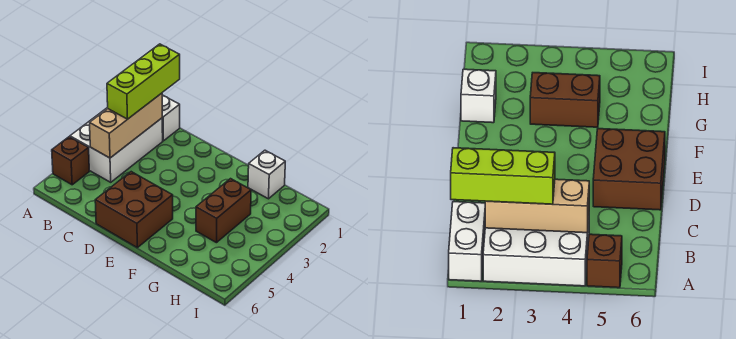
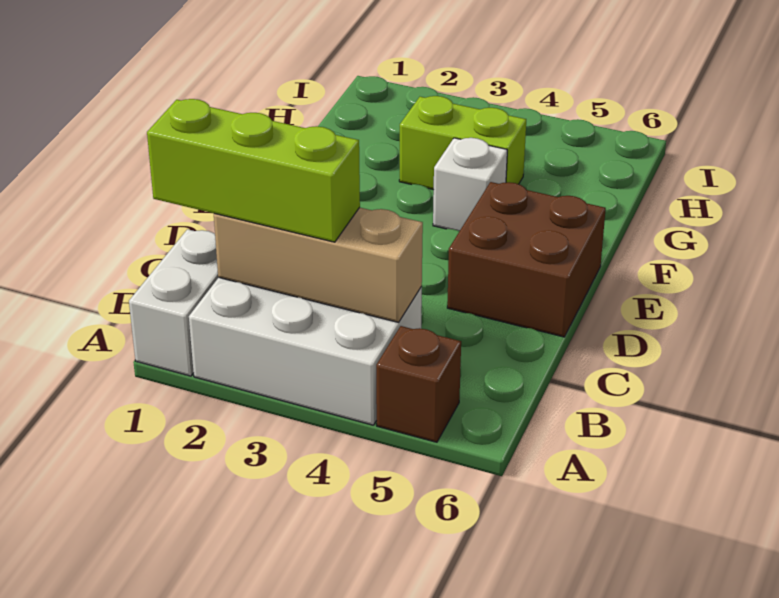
white brick G1 level 1 -> white brick F4 level 1
brown brick G3:G4 level 1 -> lime brick G3:G4 level 1

